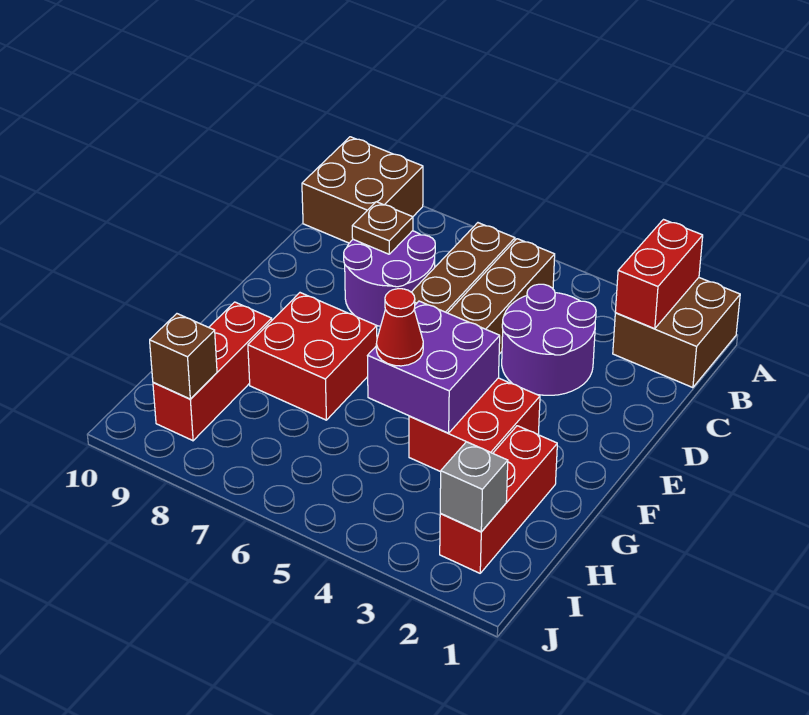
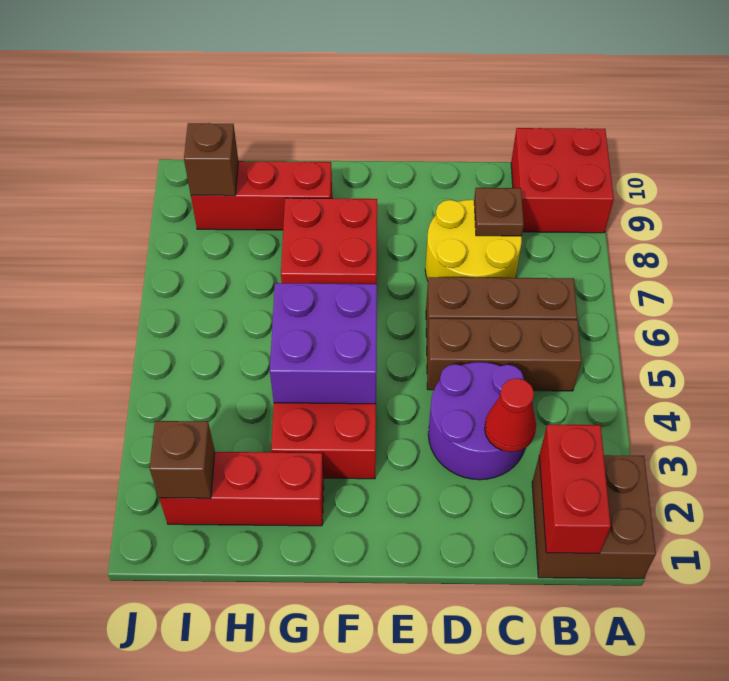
red brick A2:B2 level 2 -> red brick B1:B2 level 2
brown brick A9:B10 level 1 -> red brick A9:B10 level 1
purple round brick C7:D8 level 1 -> yellow round brick C7:D8 level 1
red cone G5 level 3 -> red cone C3 level 2
grey brick I2 level 2 -> brown brick I2 level 2

